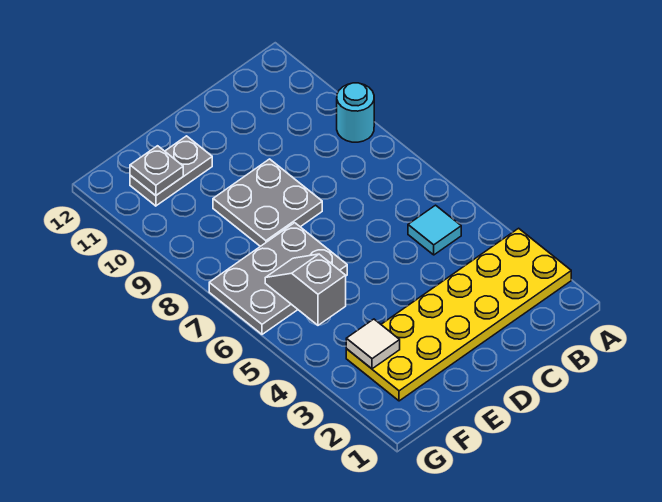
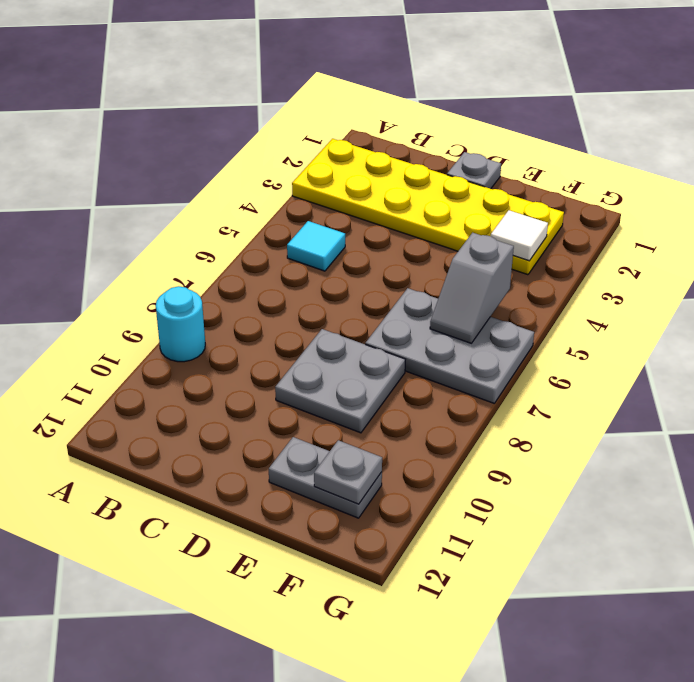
none -> grey plate D1 level 1

